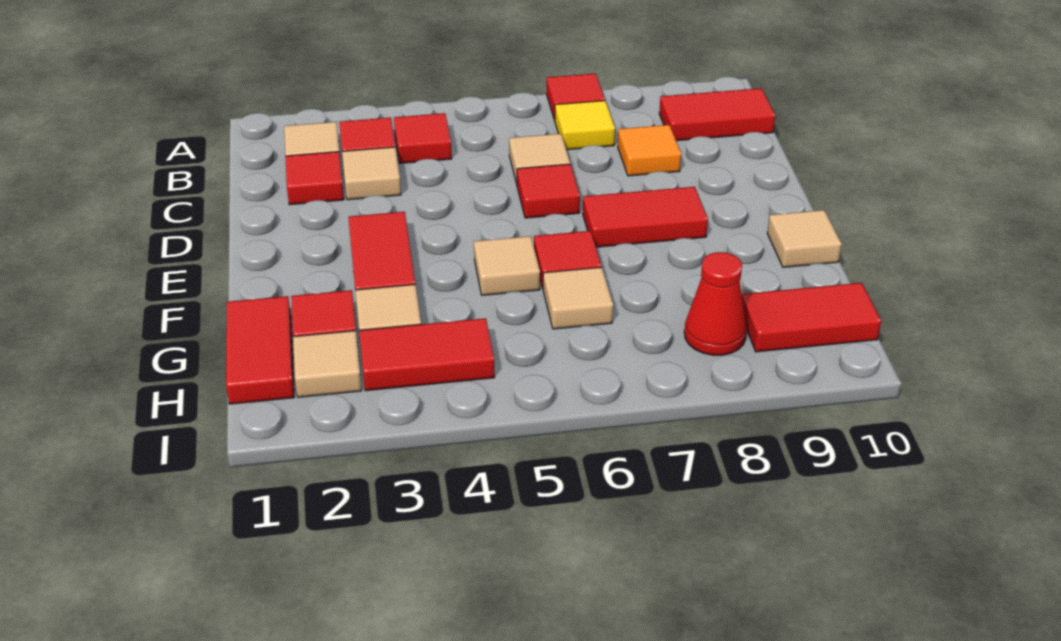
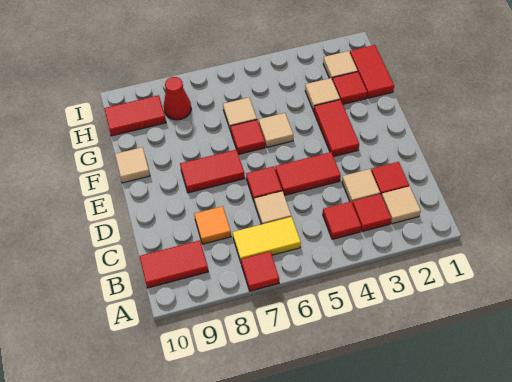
yellow tile B7 level 1 -> yellow tile B6:B7 level 1
red tile H3:H4 level 1 -> red tile D4:D5 level 1

